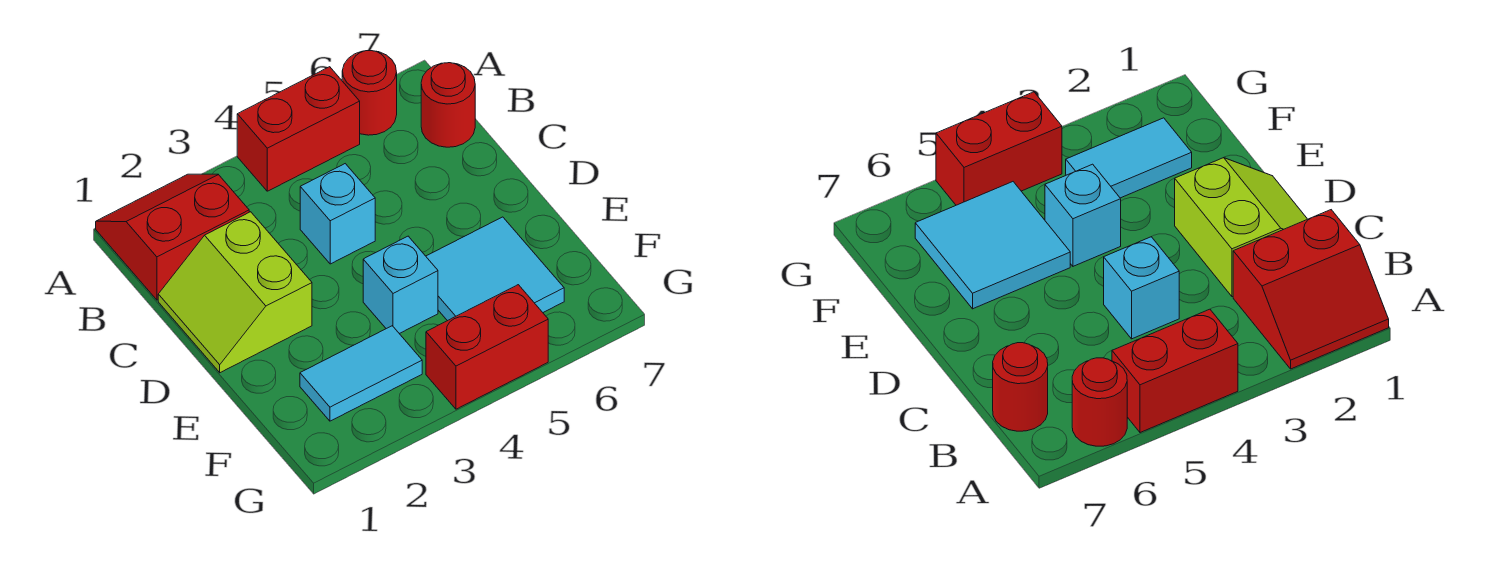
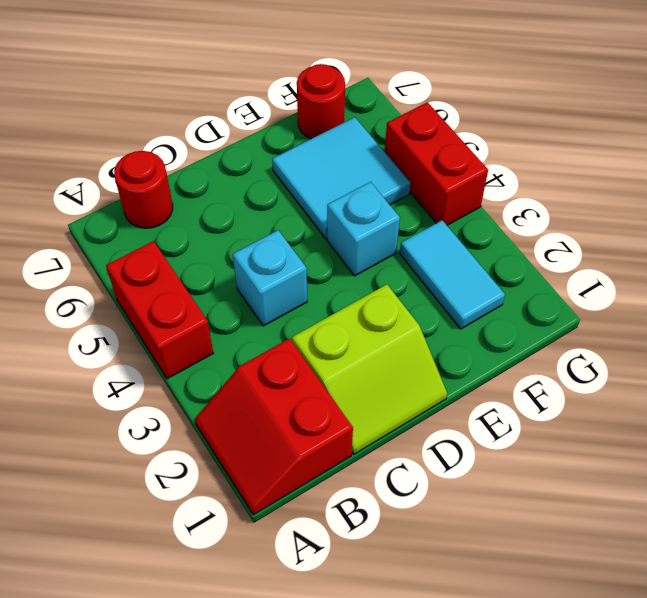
red round brick A6 level 1 -> red round brick F7 level 1

